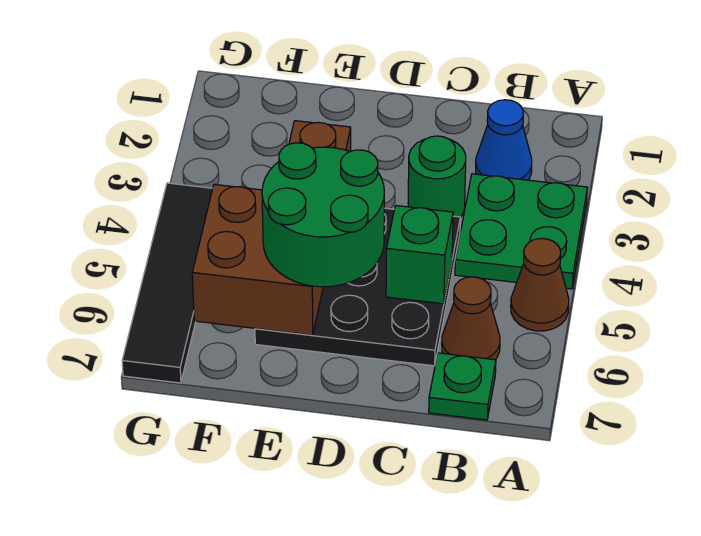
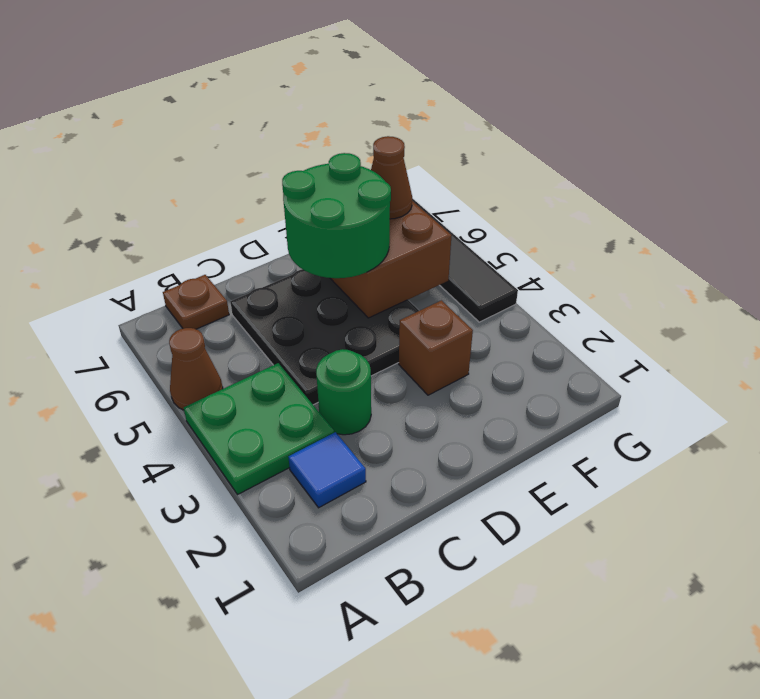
blue cone B2 level 1 -> blue tile B2 level 1
brown cone B6 level 1 -> brown cone F6 level 3
green plate B7 level 1 -> brown plate B7 level 1
green brick C5 level 2 -> none

